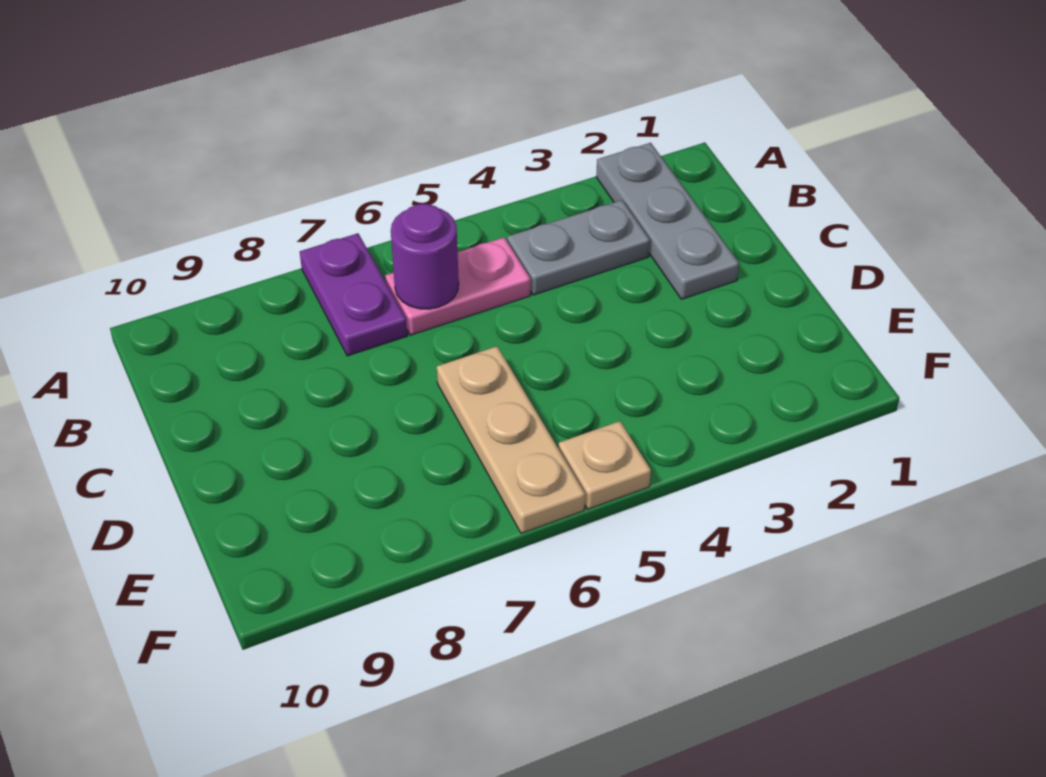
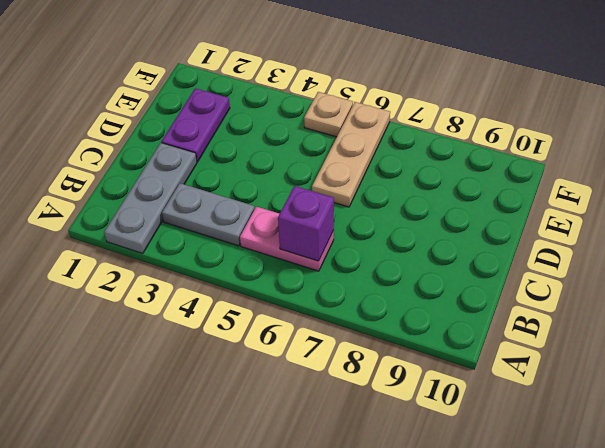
purple plate A7:B7 level 1 -> purple plate D2:E2 level 1
purple round brick B6 level 2 -> purple brick B6 level 2

